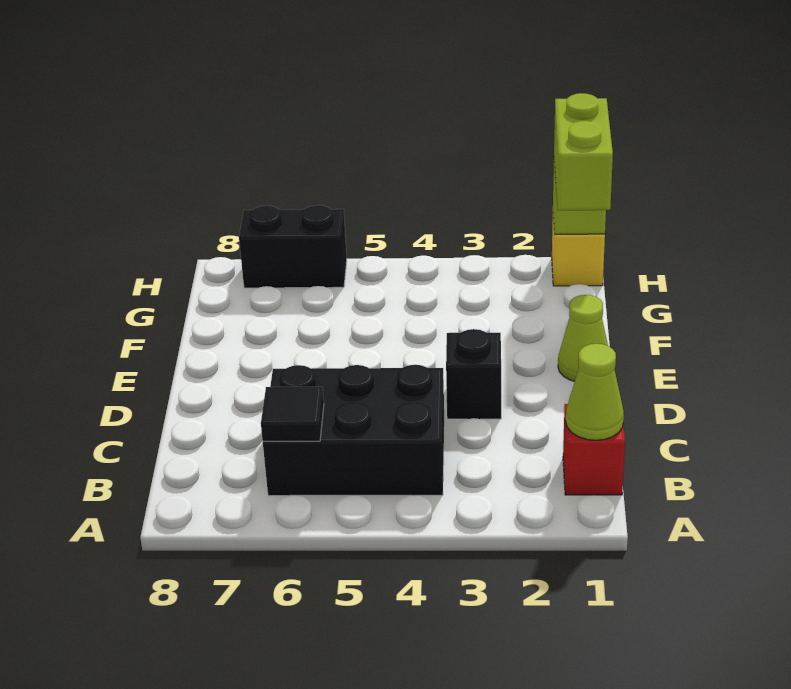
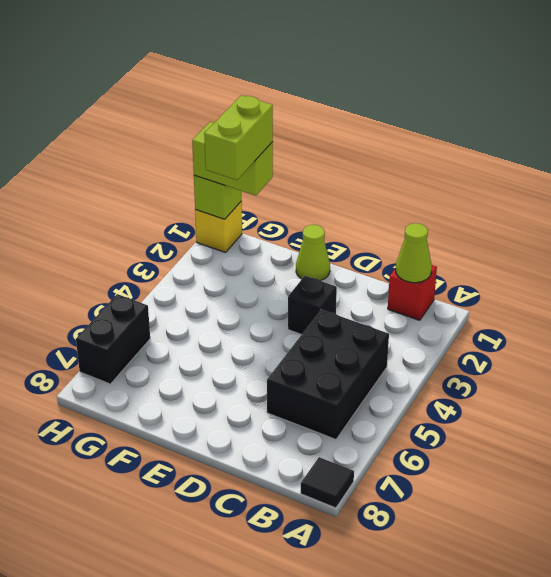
black tile B6 level 2 -> black tile A8 level 1
none -> lime brick G1:G2 level 4

